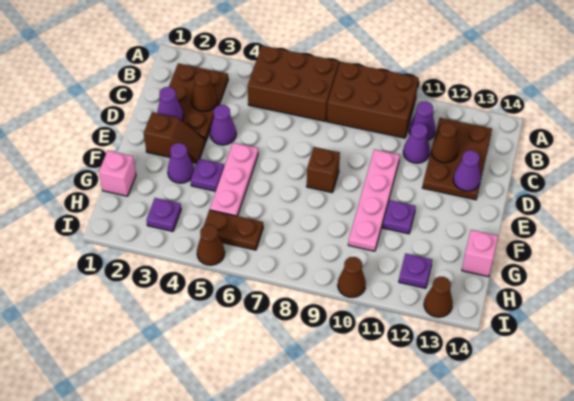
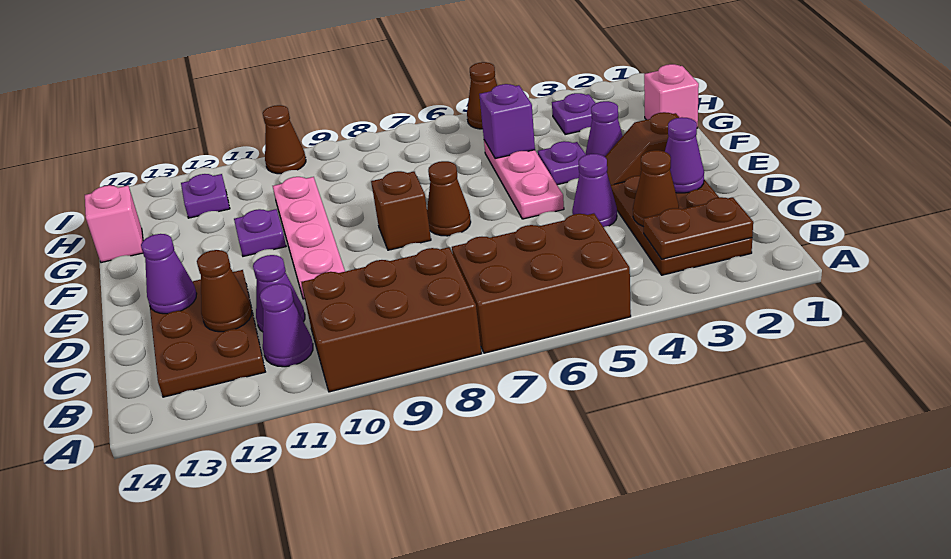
none -> purple brick G5 level 2
brown plate H5:H6 level 1 -> brown plate B2:B3 level 2
brown cone I13 level 1 -> brown cone E7 level 1

